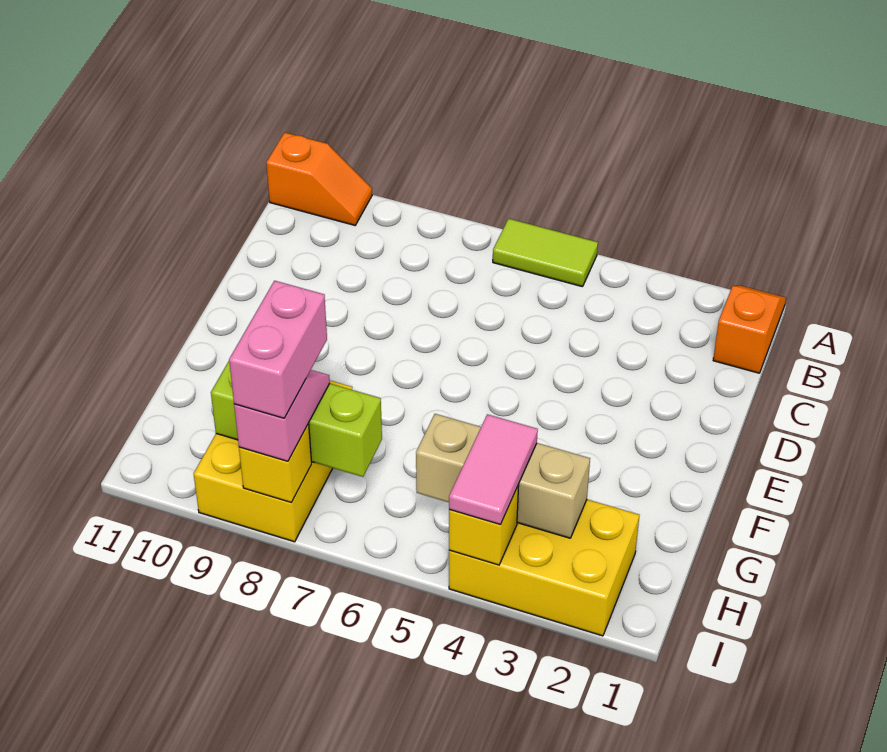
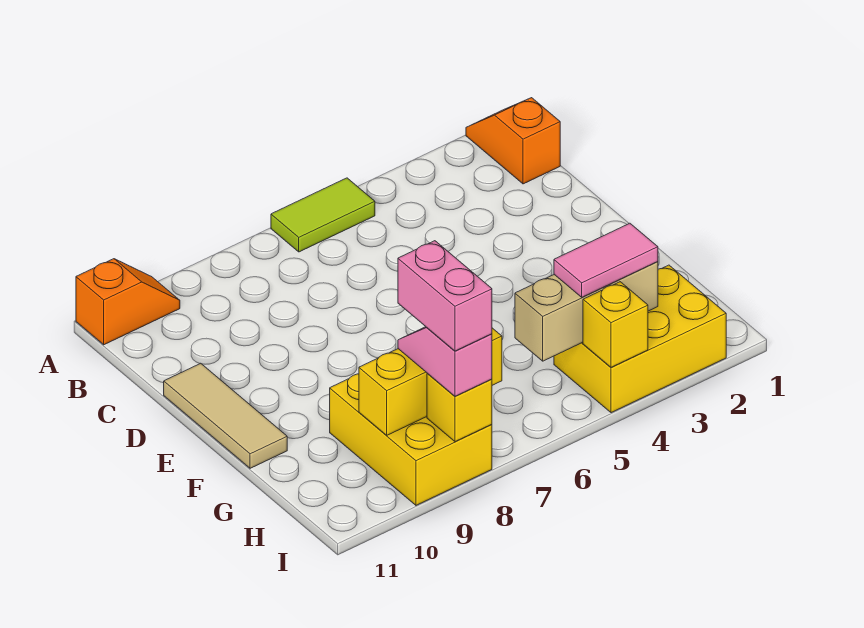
none -> tan tile D11:F11 level 1
pink tile H4:I4 level 3 -> pink tile H3:H4 level 3
lime brick H7:H9 level 2 -> yellow brick H7:H9 level 2

